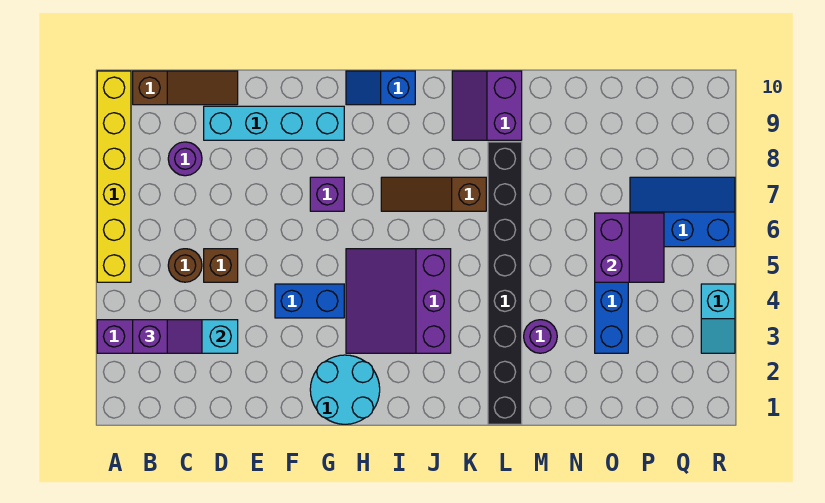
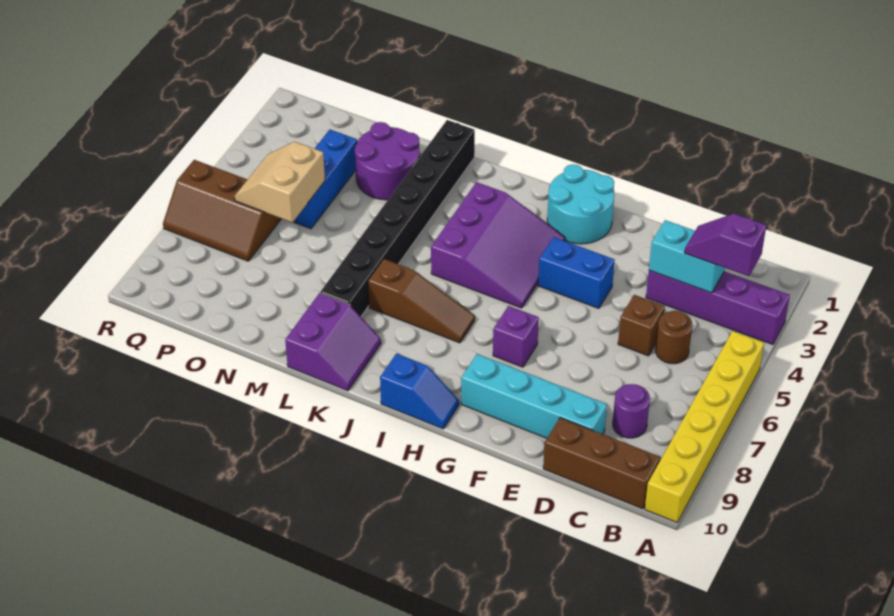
brown slope B10:D10 level 1 top B -> brown brick B10:D10 level 1
purple round brick M3 level 1 -> purple round brick M2:N3 level 1
purple slope O5:P6 level 2 top O -> tan slope O5:P6 level 2 top O
blue slope P6:R7 level 1 top 6 -> brown slope P6:R7 level 1 top 6
cyan slope R3:R4 level 1 top 4 -> none

